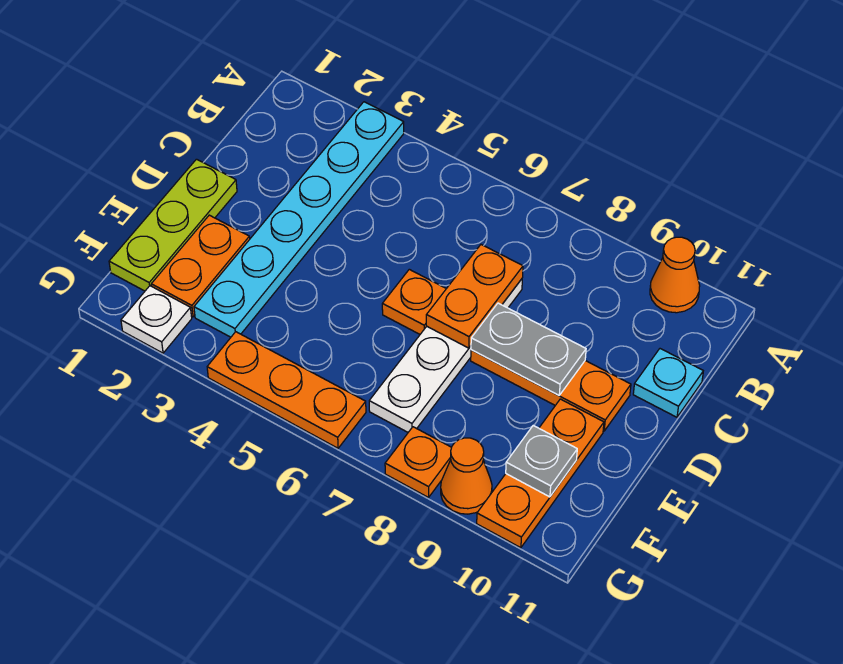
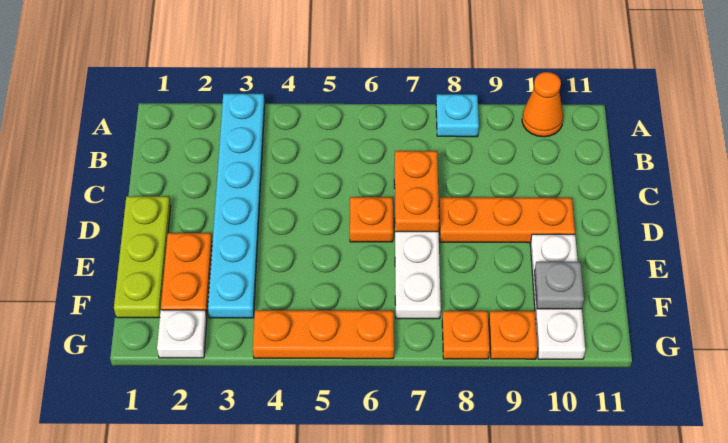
cyan plate C11 level 1 -> cyan plate A8 level 1
grey plate D8:D9 level 2 -> none
orange plate E10:G10 level 1 -> white plate E10:G10 level 1
orange cone G9 level 1 -> orange plate G9 level 1

